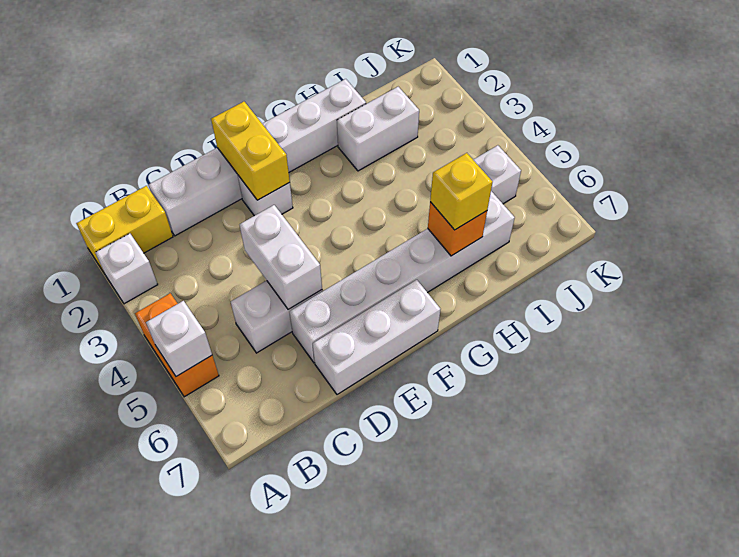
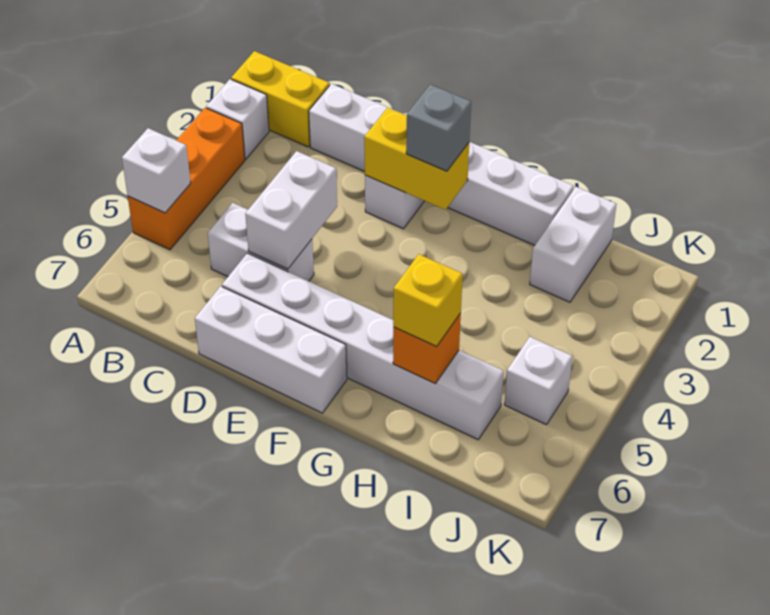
orange brick A4:A5 level 1 -> orange brick A3:A5 level 1
yellow brick E1:E2 level 2 -> yellow brick E2:F2 level 2
none -> grey brick F2 level 3
white brick H2:I2 level 1 -> white brick I1:I2 level 1

